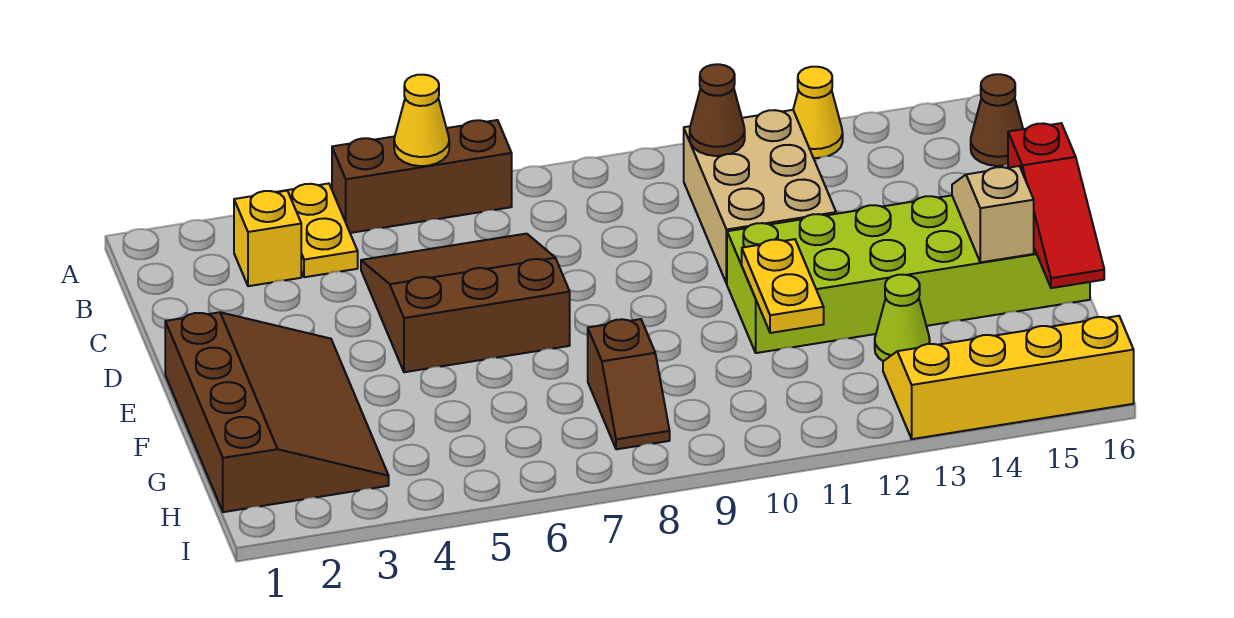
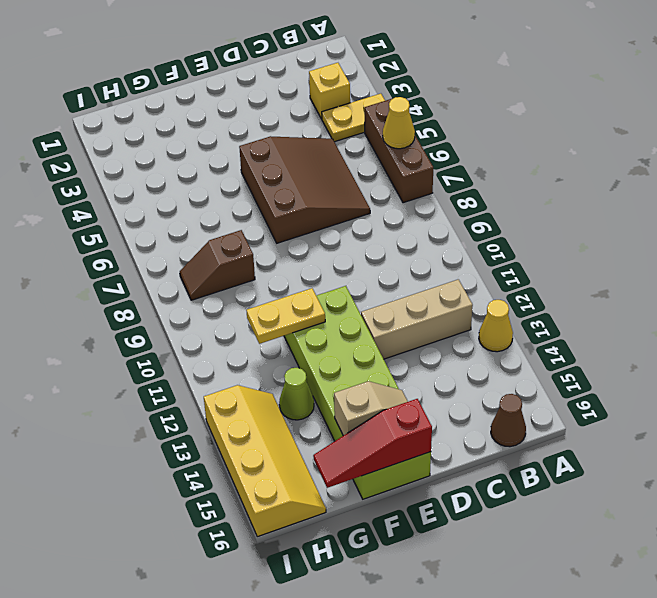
tan brick B11:D12 level 1 -> tan brick B12:D12 level 1
brown cone B11 level 2 -> none
brown slope E1:H3 level 1 top 1 -> none

